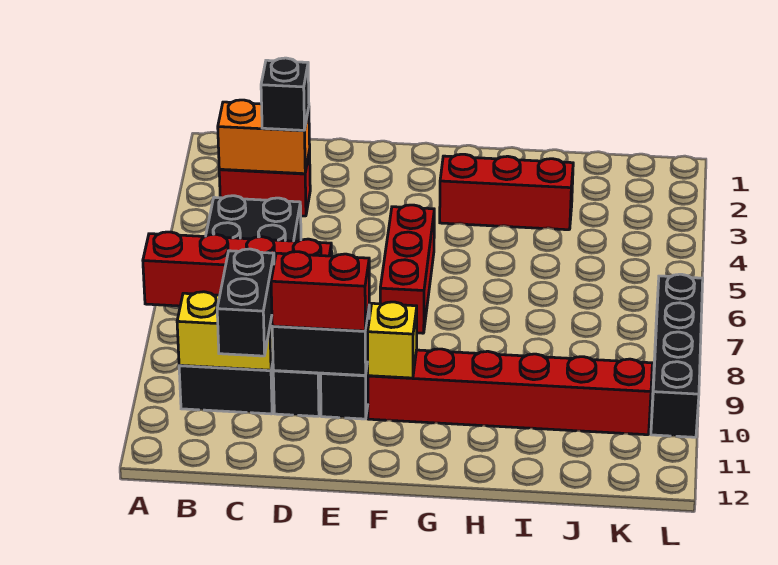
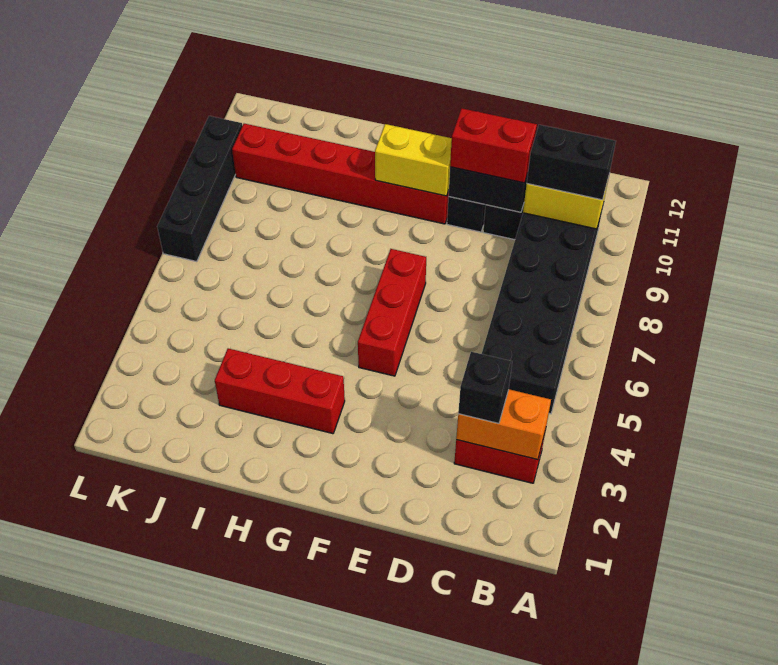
red brick A8:D8 level 2 -> none
black brick C10:C11 level 3 -> black brick B10:C10 level 3
yellow brick F10 level 2 -> yellow brick F10:G10 level 2

